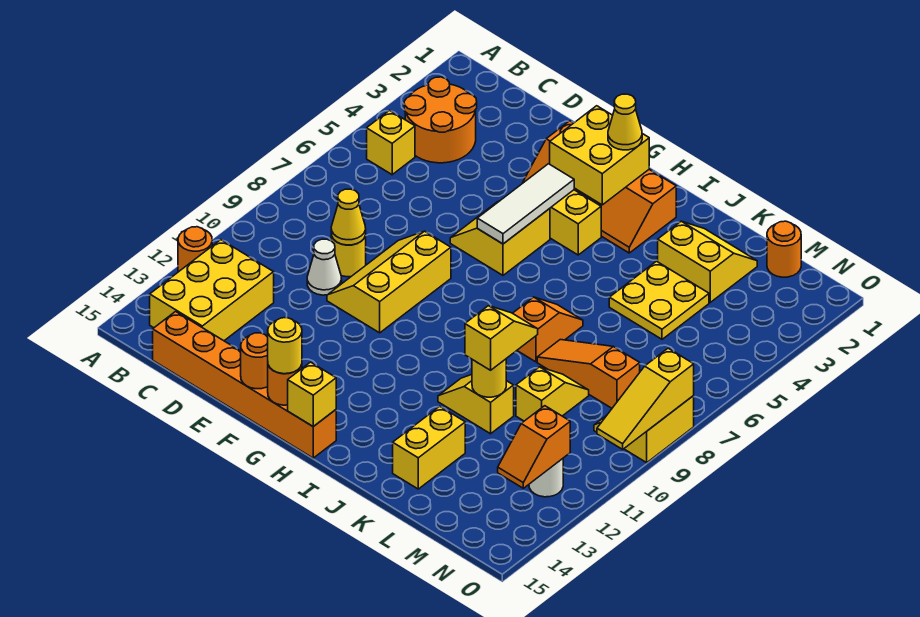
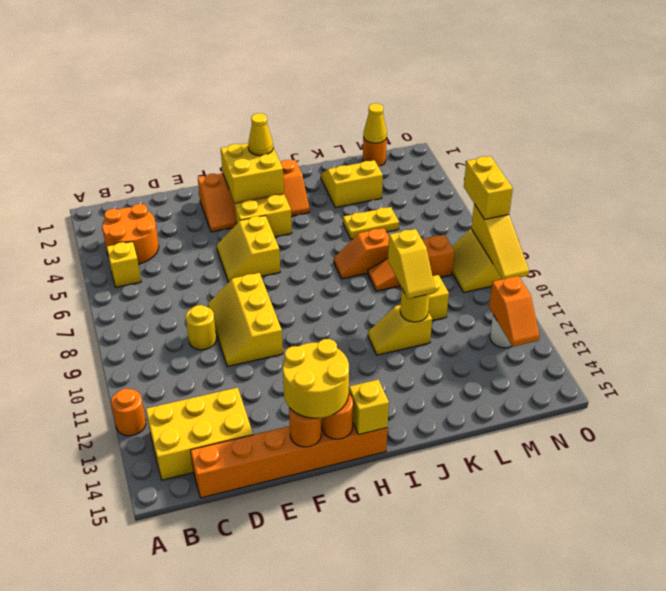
yellow brick B12:C14 level 1 -> yellow brick B13:D14 level 1
yellow cone D9 level 2 -> yellow cone M1 level 2
white cone D10 level 1 -> none
white tile G4:G6 level 2 -> none
yellow round brick G15 level 3 -> yellow round brick F14:G15 level 3
orange slope J7:J8 level 1 top 8 -> orange slope J7:K7 level 1 top K
yellow plate K4:L5 level 1 -> yellow plate K5:L5 level 1
yellow slope K10:K11 level 3 top 11 -> yellow slope K10:K11 level 3 top 10
yellow brick K13:K14 level 1 -> yellow brick O7:O8 level 3

